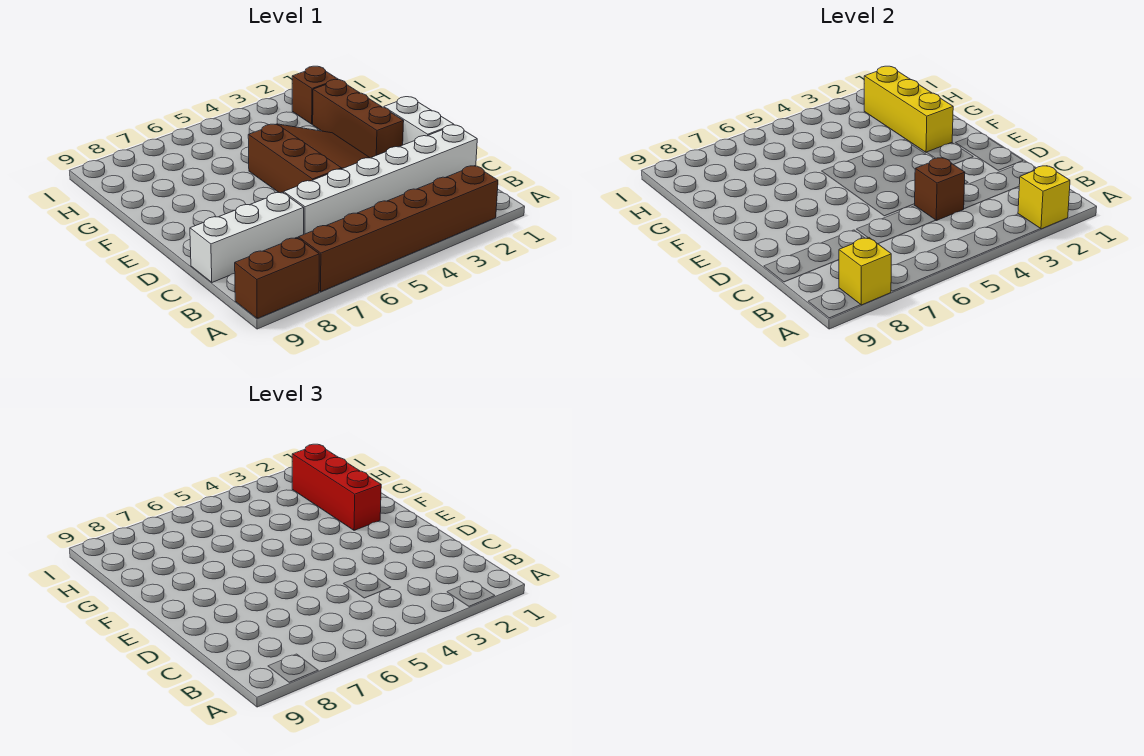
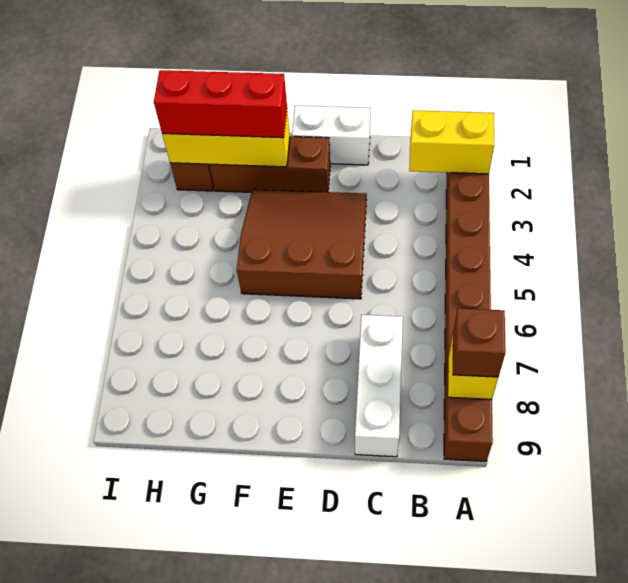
yellow brick A2 level 2 -> yellow brick A2:B2 level 2
white brick C1:C6 level 1 -> none
brown brick C4 level 2 -> brown brick A8 level 3

